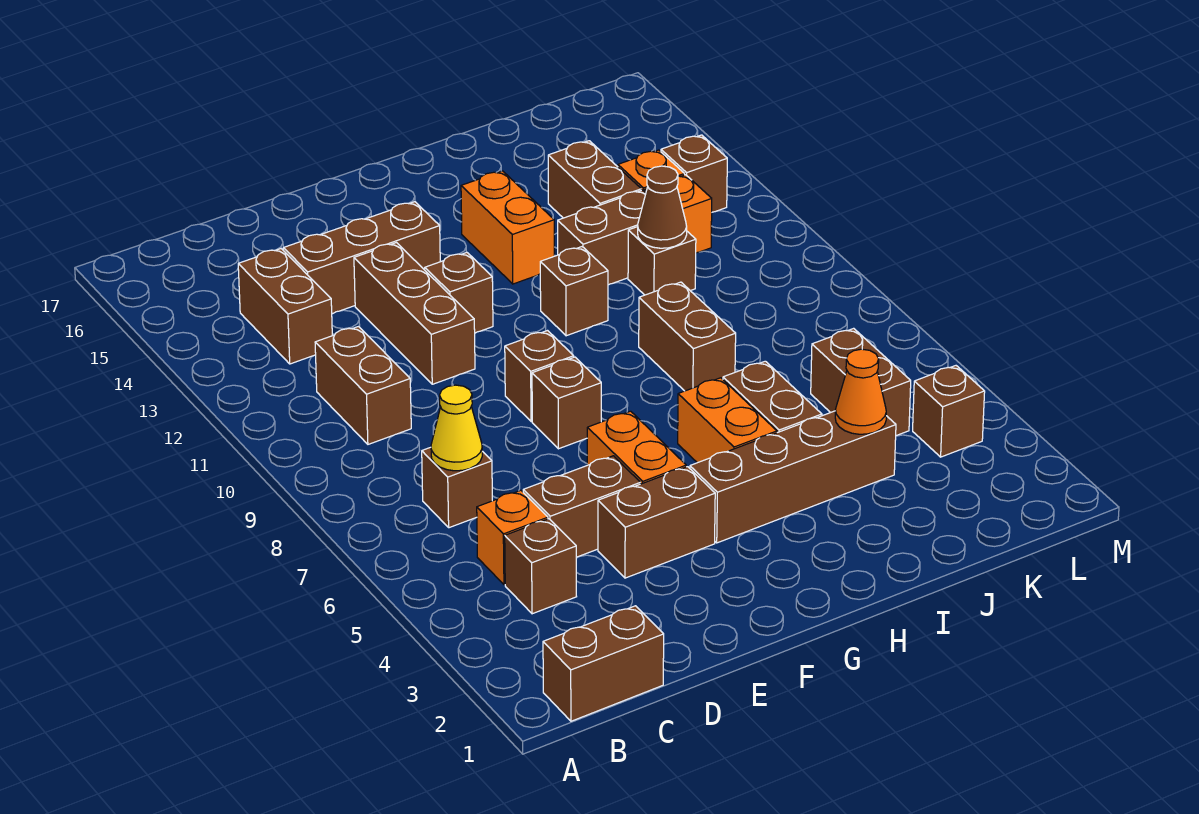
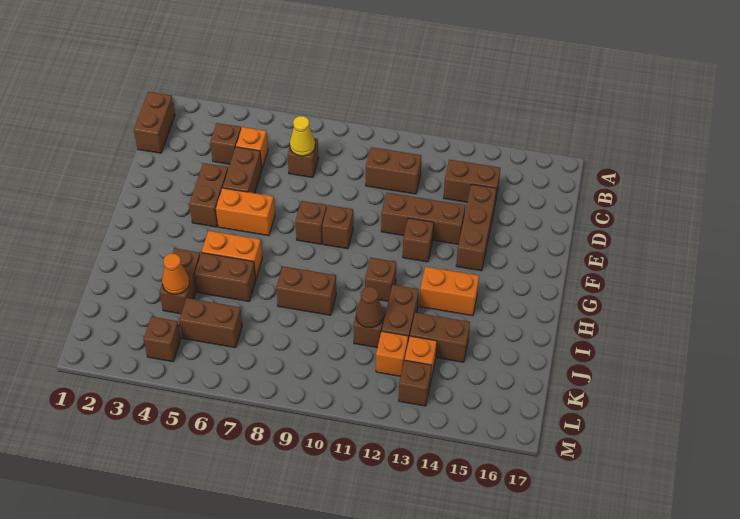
brown brick G4:J4 level 1 -> brown brick I4:J4 level 1

